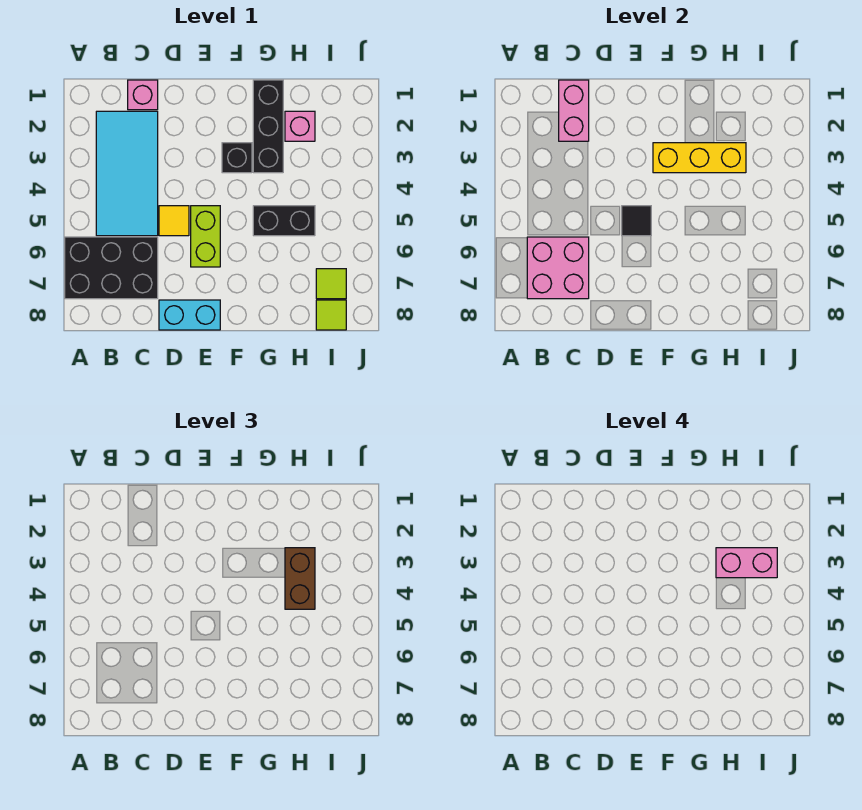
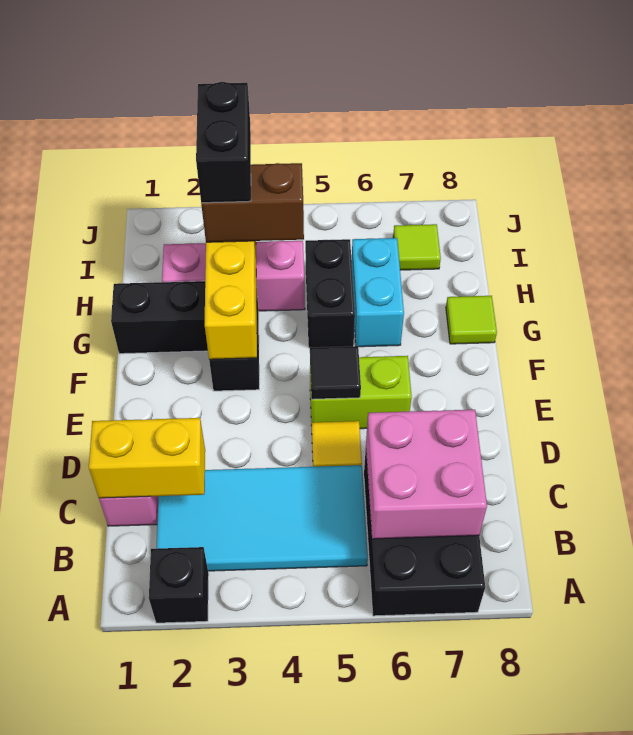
none -> black brick A2 level 1
pink brick C1:C2 level 2 -> yellow brick C1:C2 level 2
cyan brick D8:E8 level 1 -> cyan brick G6:H6 level 1
pink brick H2 level 1 -> pink brick H2:H4 level 1
pink brick H3:I3 level 4 -> black brick H3:I3 level 4
lime tile I8 level 1 -> lime tile G8 level 1

